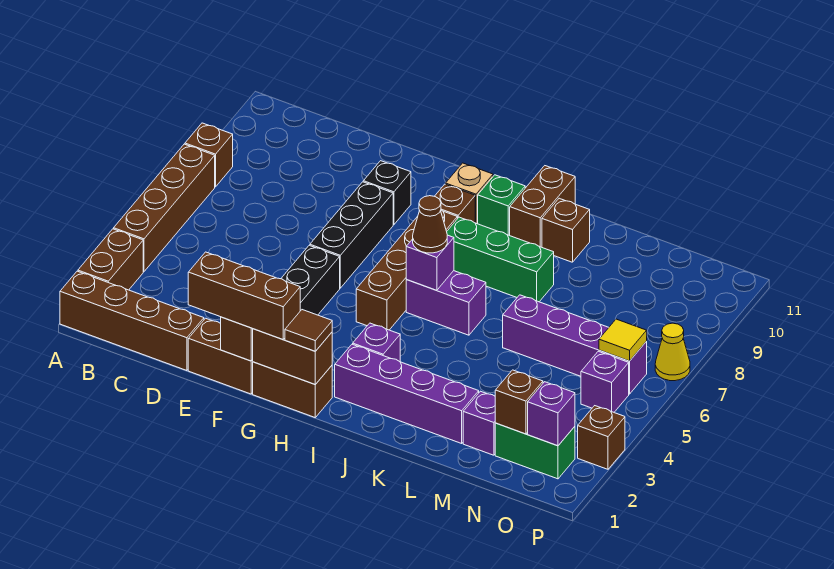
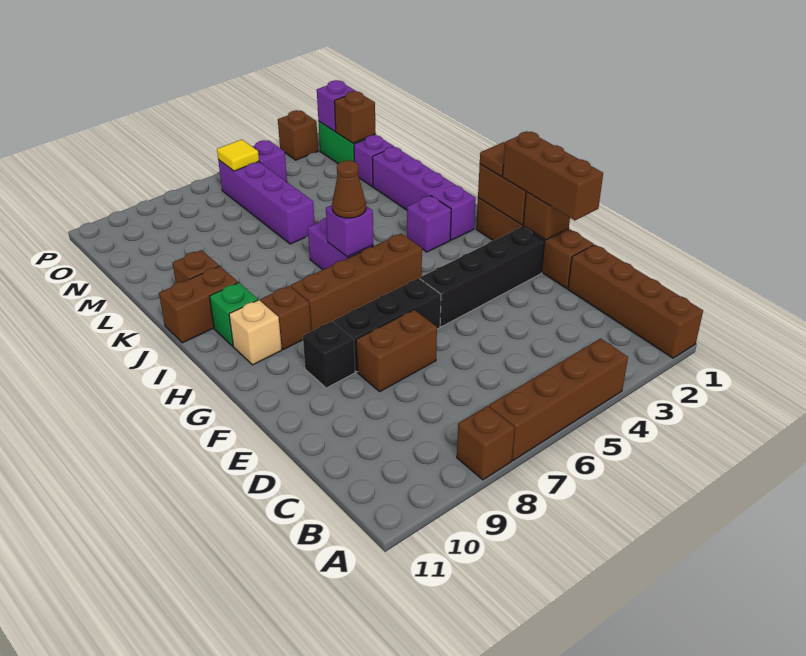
brown brick A2:A3 level 1 -> brown brick E7:E8 level 1
green brick I8:K8 level 1 -> none
yellow cone P7 level 1 -> none

